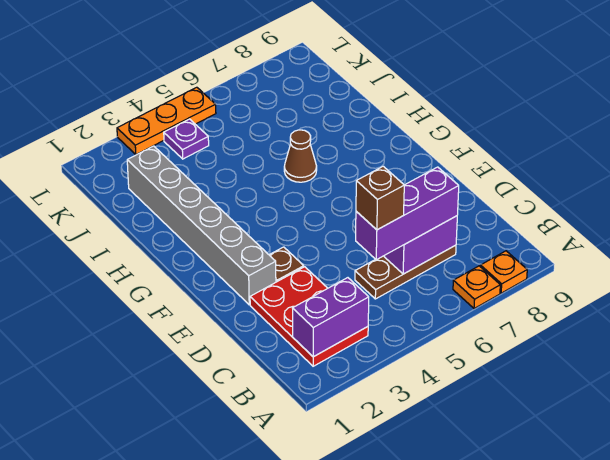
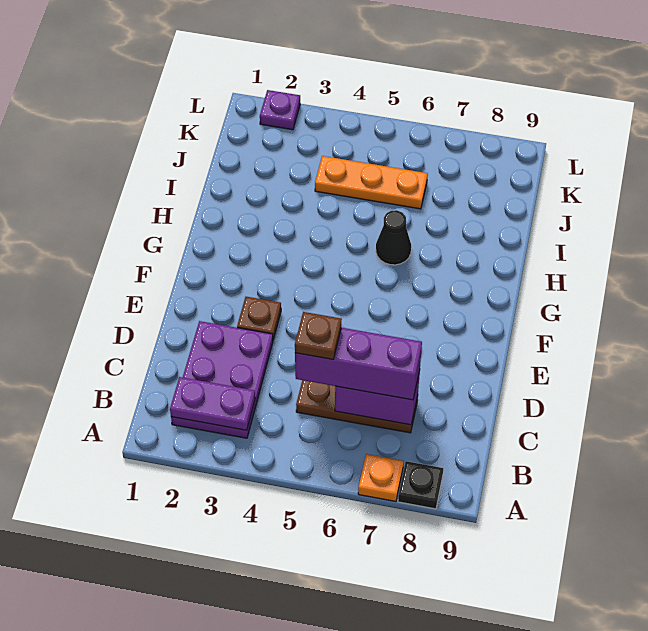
orange plate A8 level 1 -> black plate A8 level 1
red plate B2:D3 level 1 -> purple plate B2:D3 level 1
purple brick B2:B3 level 2 -> purple plate B2:B3 level 2
brown brick C5 level 4 -> brown plate C5 level 4
grey brick E2:J2 level 1 -> none
brown cone H6 level 1 -> black cone H6 level 1
purple plate K4 level 1 -> purple plate L2 level 1
orange plate L3:L5 level 1 -> orange plate J4:J6 level 1

